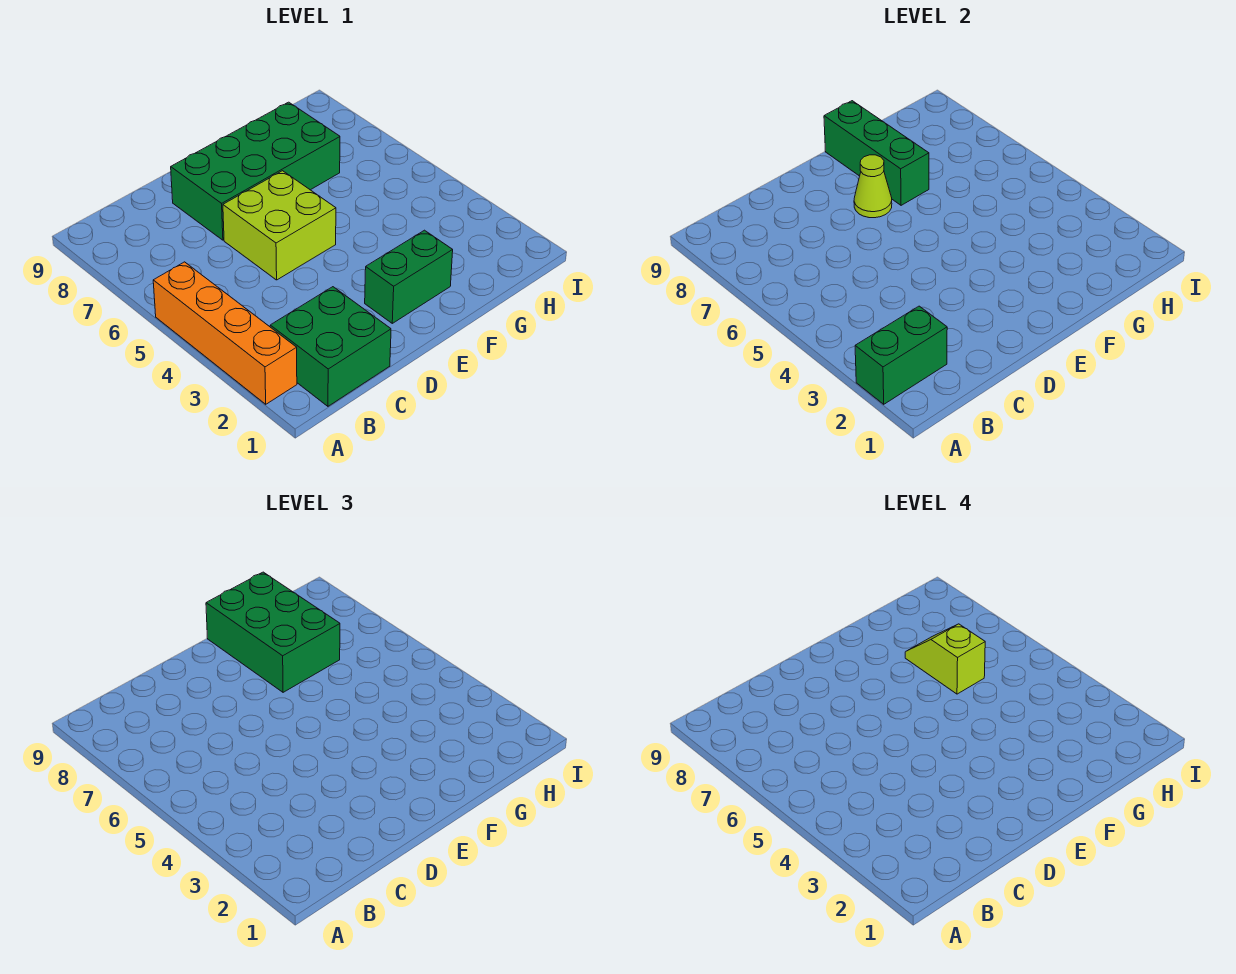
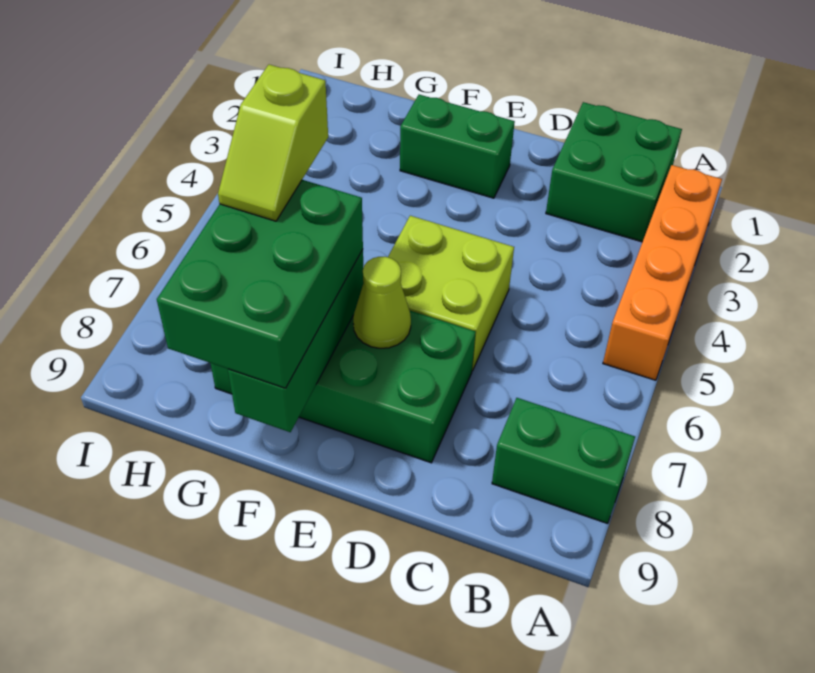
green brick A2:B2 level 2 -> green brick A8:B8 level 1

